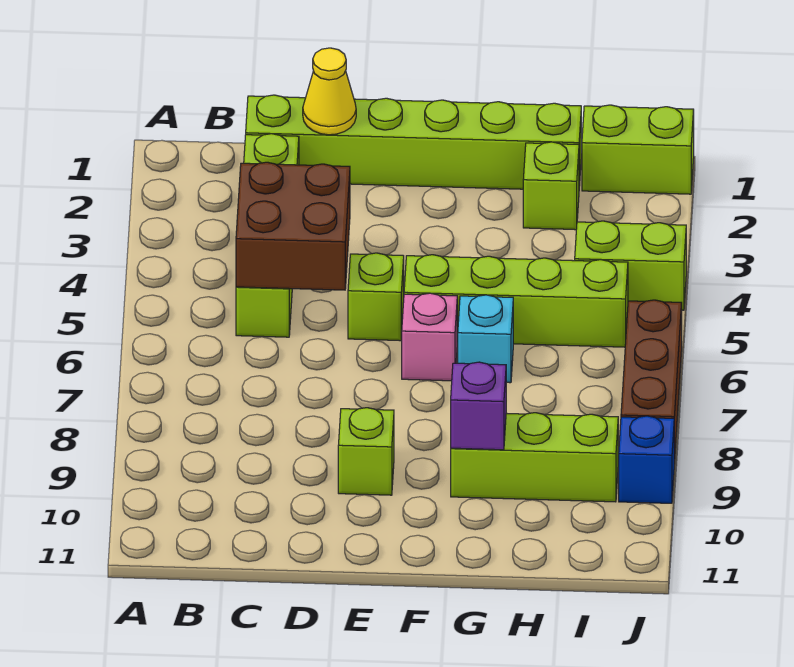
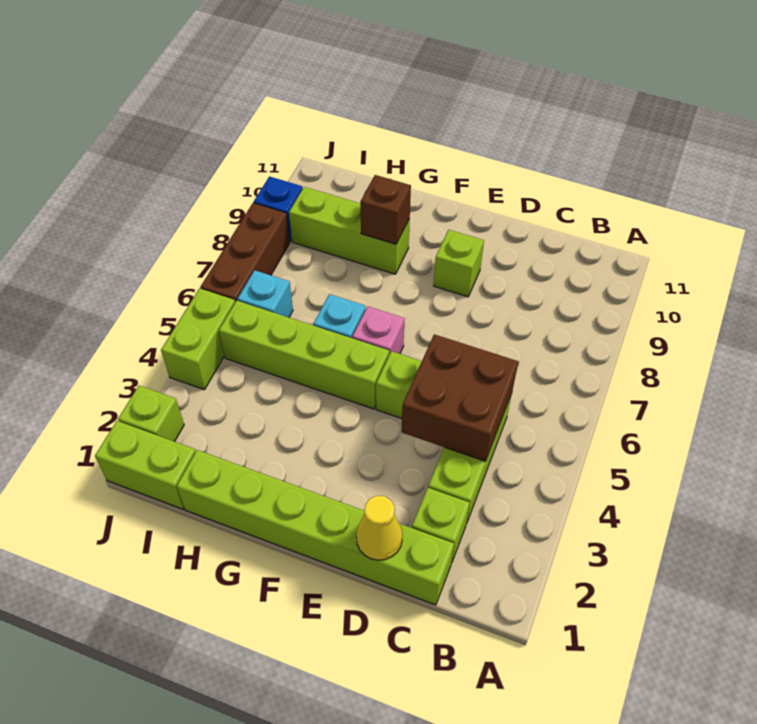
purple brick G9 level 2 -> brown brick G9 level 2
lime brick H2 level 1 -> lime brick J2 level 1
lime brick I4:J4 level 1 -> lime brick J4:J5 level 1
none -> cyan brick I6 level 1

